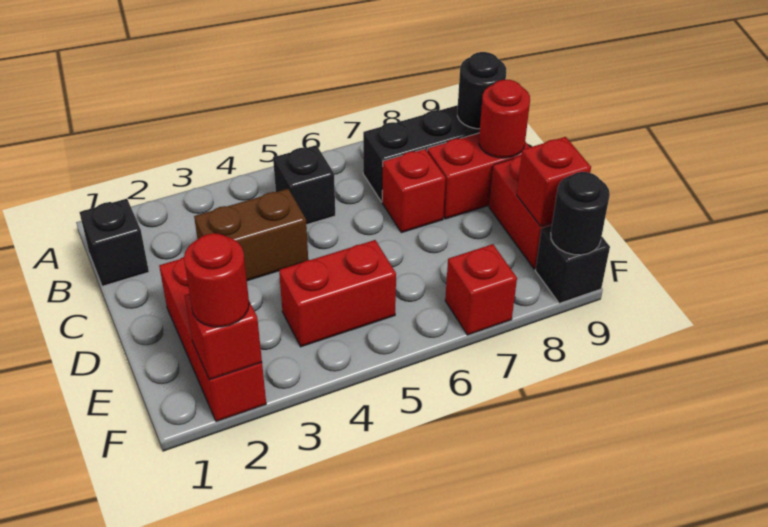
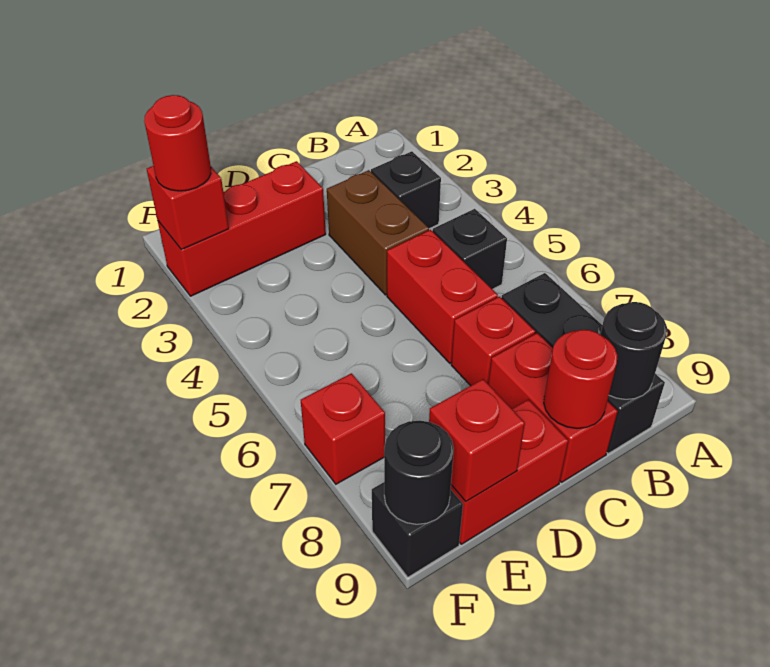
black brick B1 level 1 -> black brick B3 level 1
red brick E4:E5 level 1 -> red brick C5:C6 level 1

